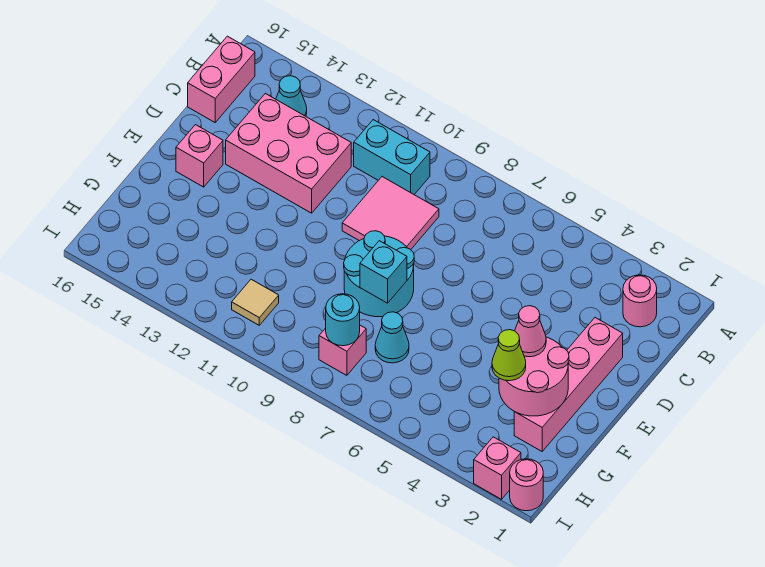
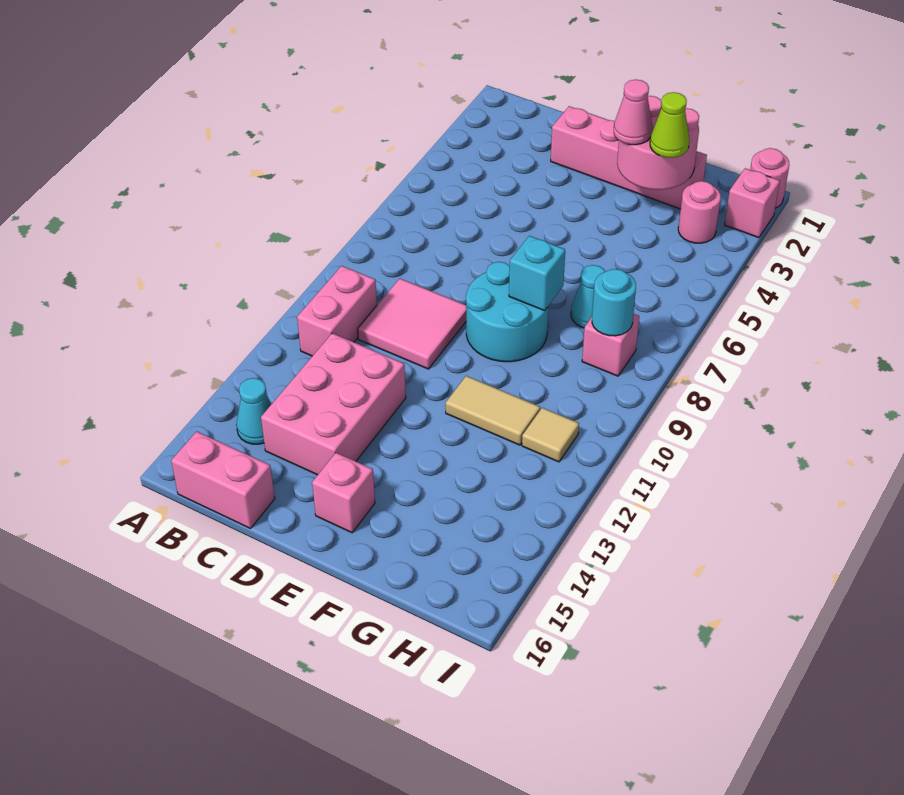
pink round brick B2 level 1 -> pink round brick H3 level 1
cyan brick B10:B11 level 1 -> pink brick B10:B11 level 1
none -> tan tile F11:G11 level 1

